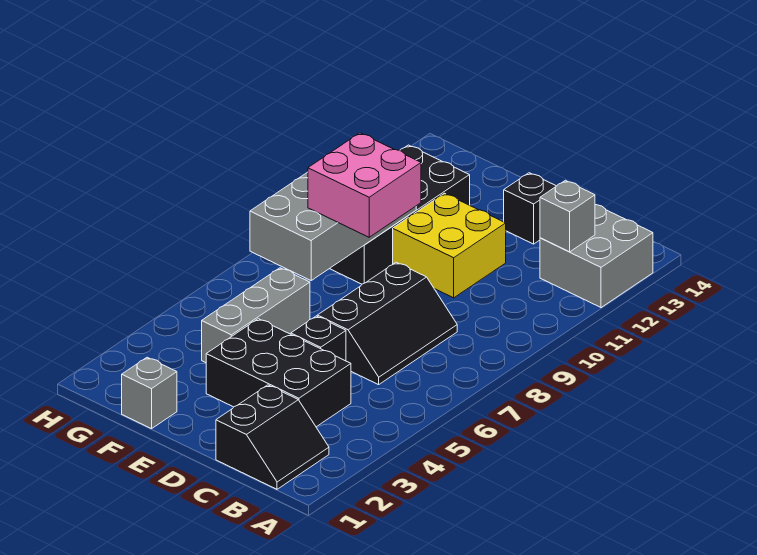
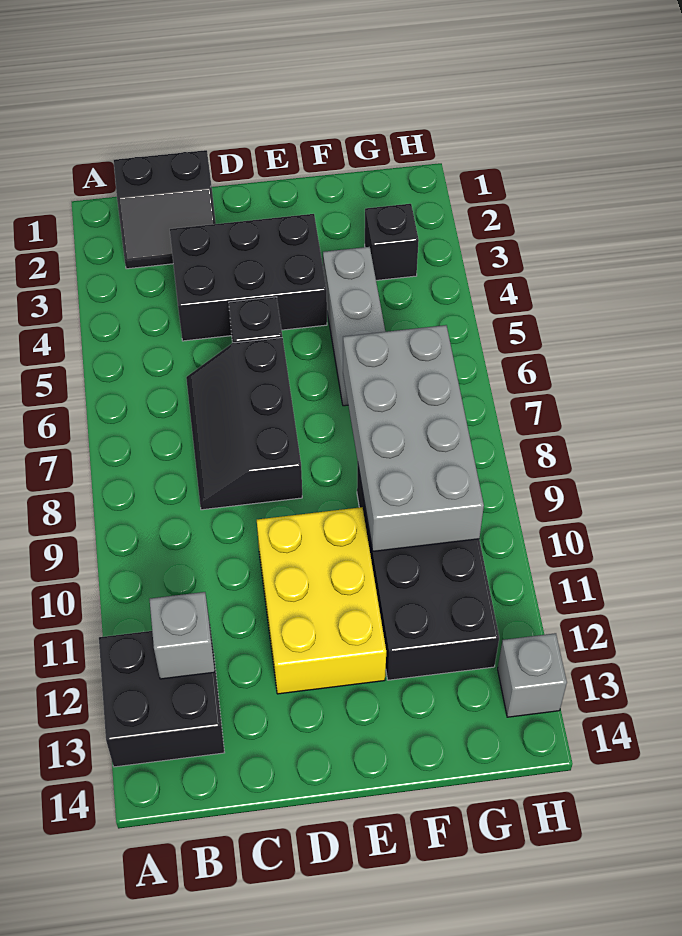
grey brick A12:B13 level 1 -> black brick A12:B13 level 1
black slope B1:C2 level 1 top C -> black slope B1:C2 level 1 top 1
yellow brick D10:E11 level 1 -> yellow brick D10:E12 level 1
black brick D13 level 1 -> black brick G3 level 1
pink brick E8:F9 level 3 -> none
grey brick F1 level 1 -> grey brick H13 level 1

